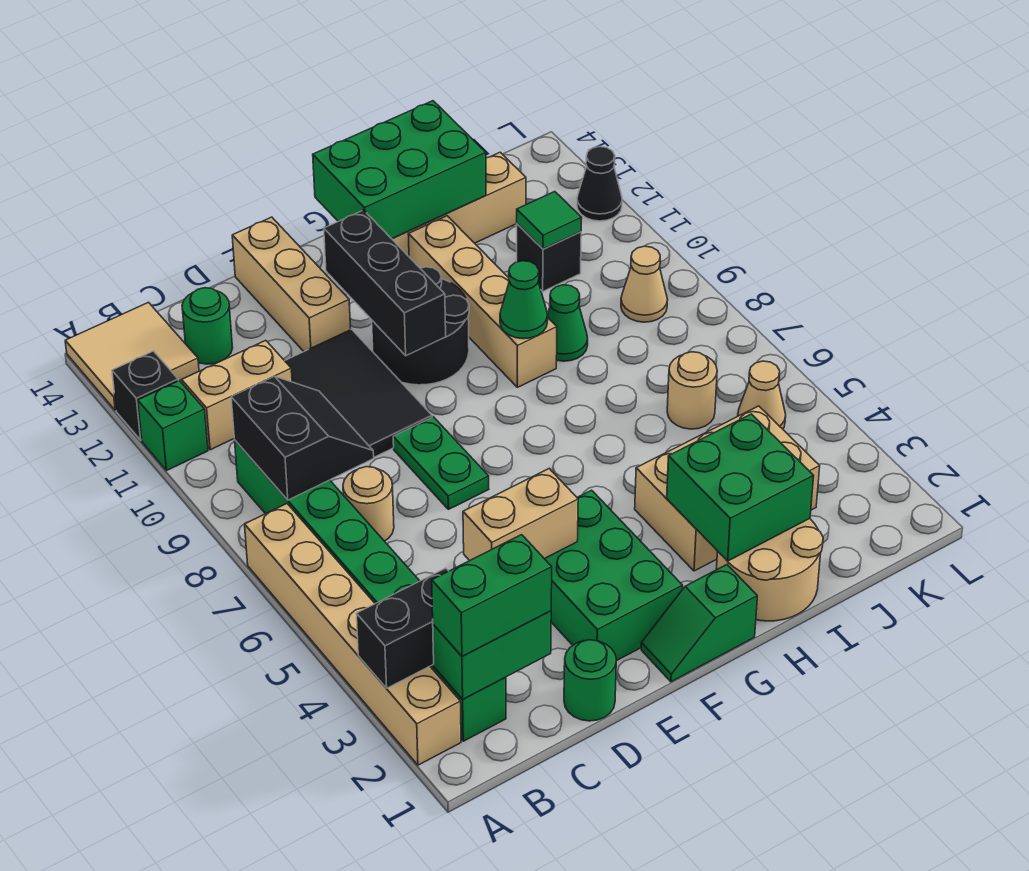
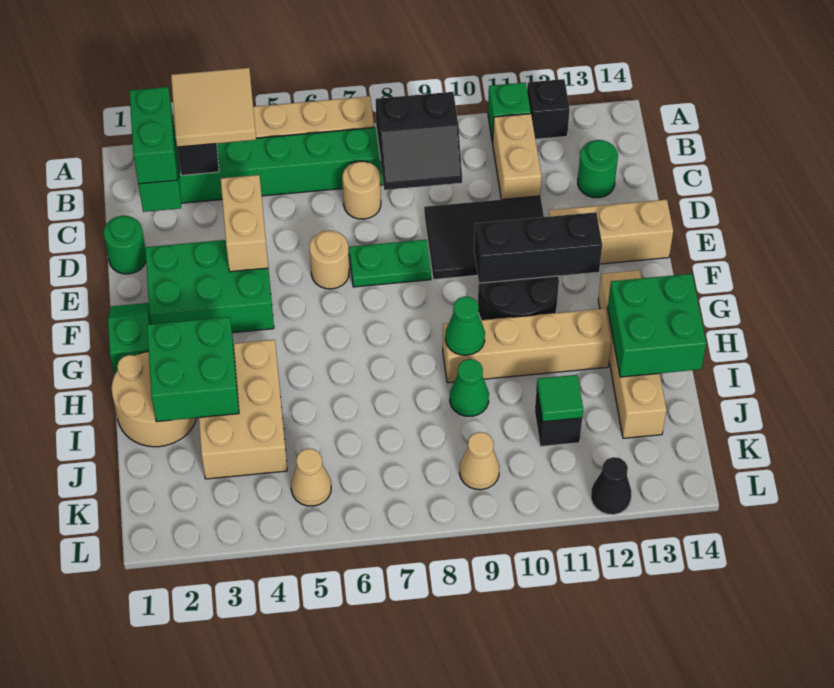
tan tile A13:B14 level 1 -> tan tile A3:B4 level 3
green brick G13:I14 level 2 -> green brick H13:I14 level 2
tan round brick J6 level 1 -> tan round brick E6 level 1

